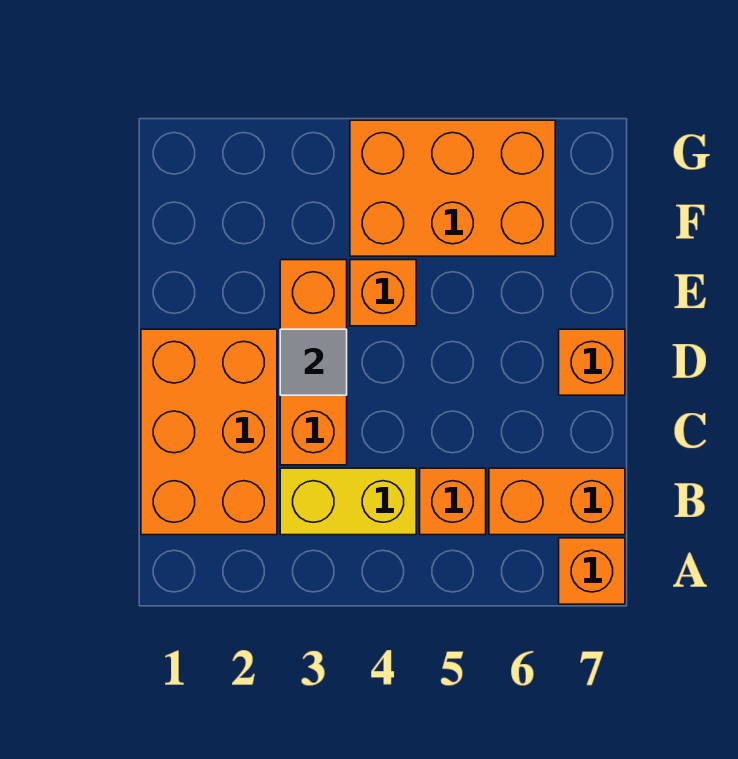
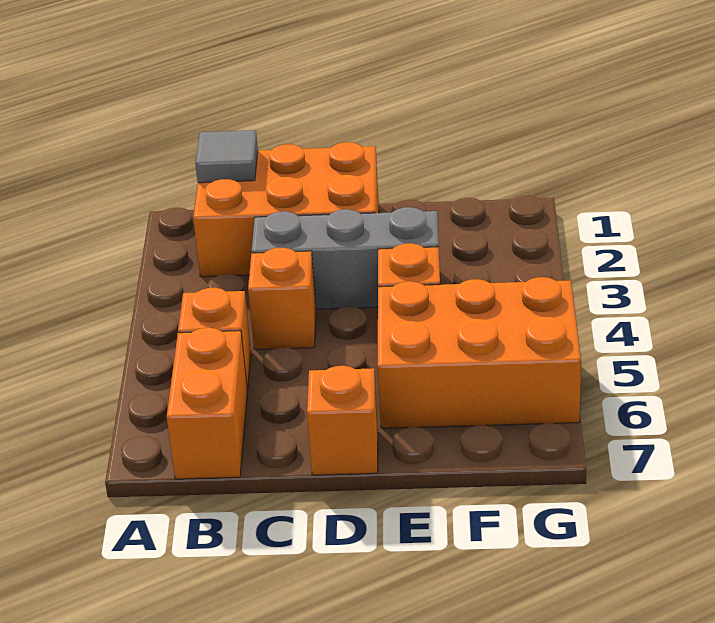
orange brick A7 level 1 -> orange brick C4 level 1
yellow brick B3:B4 level 1 -> none
orange brick C3:E3 level 1 -> grey brick C3:E3 level 1
grey tile D3 level 2 -> grey tile B1 level 2
orange brick F4:G6 level 1 -> orange brick E5:G6 level 1

